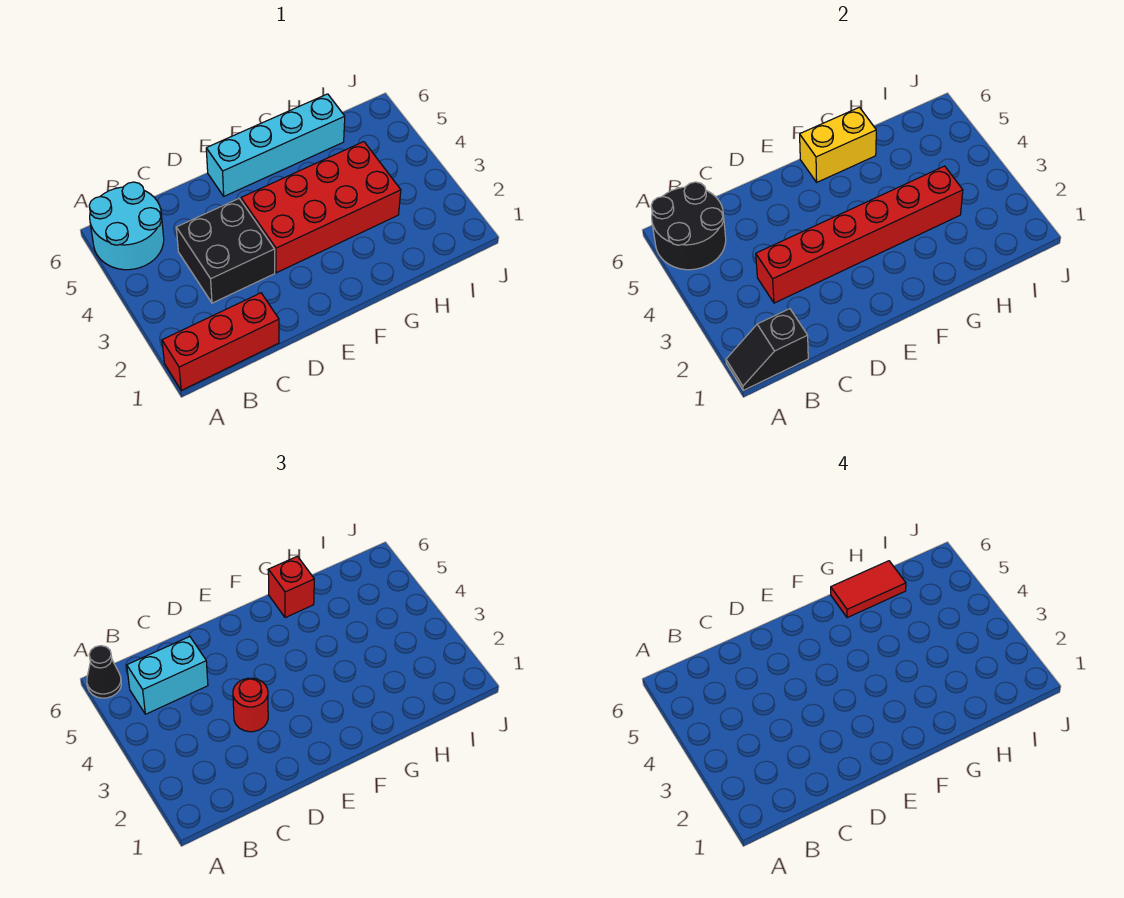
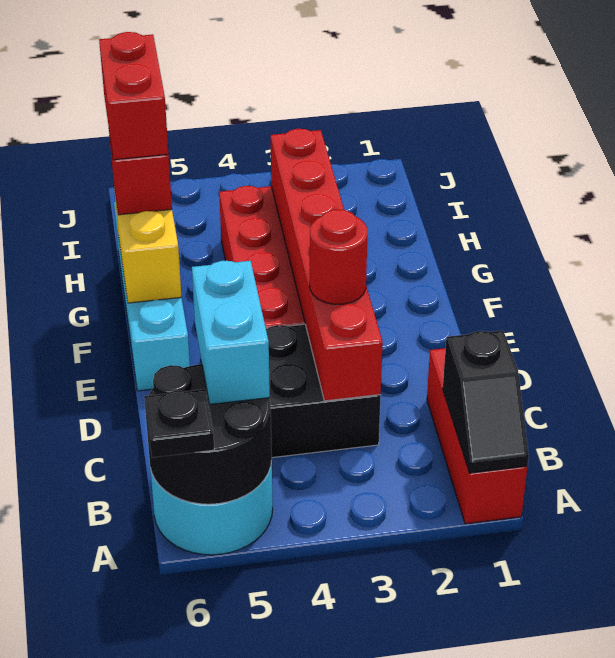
black cone A6 level 3 -> black plate A6 level 3
red tile G6:H6 level 4 -> red brick G6:H6 level 4

